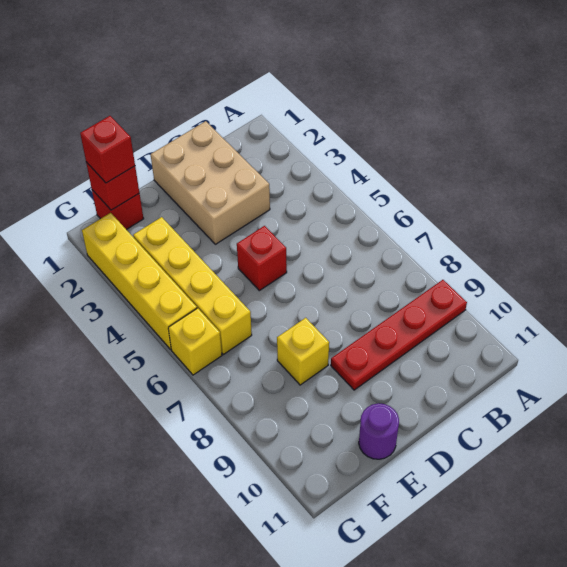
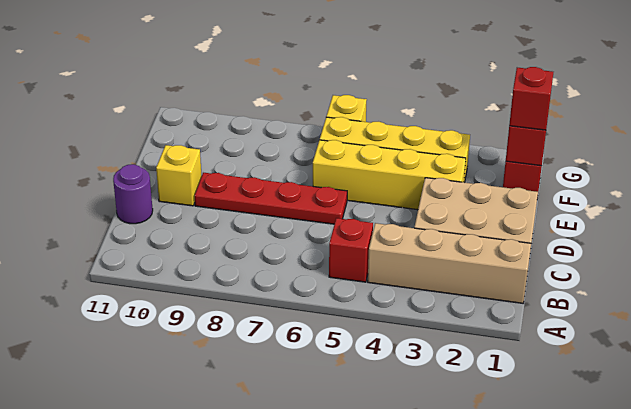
red plate A9:D9 level 1 -> red plate D6:D9 level 1
none -> tan brick B1:B4 level 1
red brick D5 level 1 -> red brick B5 level 1
yellow brick E8 level 1 -> yellow brick D10 level 1
purple round brick E11 level 1 -> purple round brick C11 level 1
yellow brick G2:G5 level 1 -> yellow brick E3:E6 level 1

